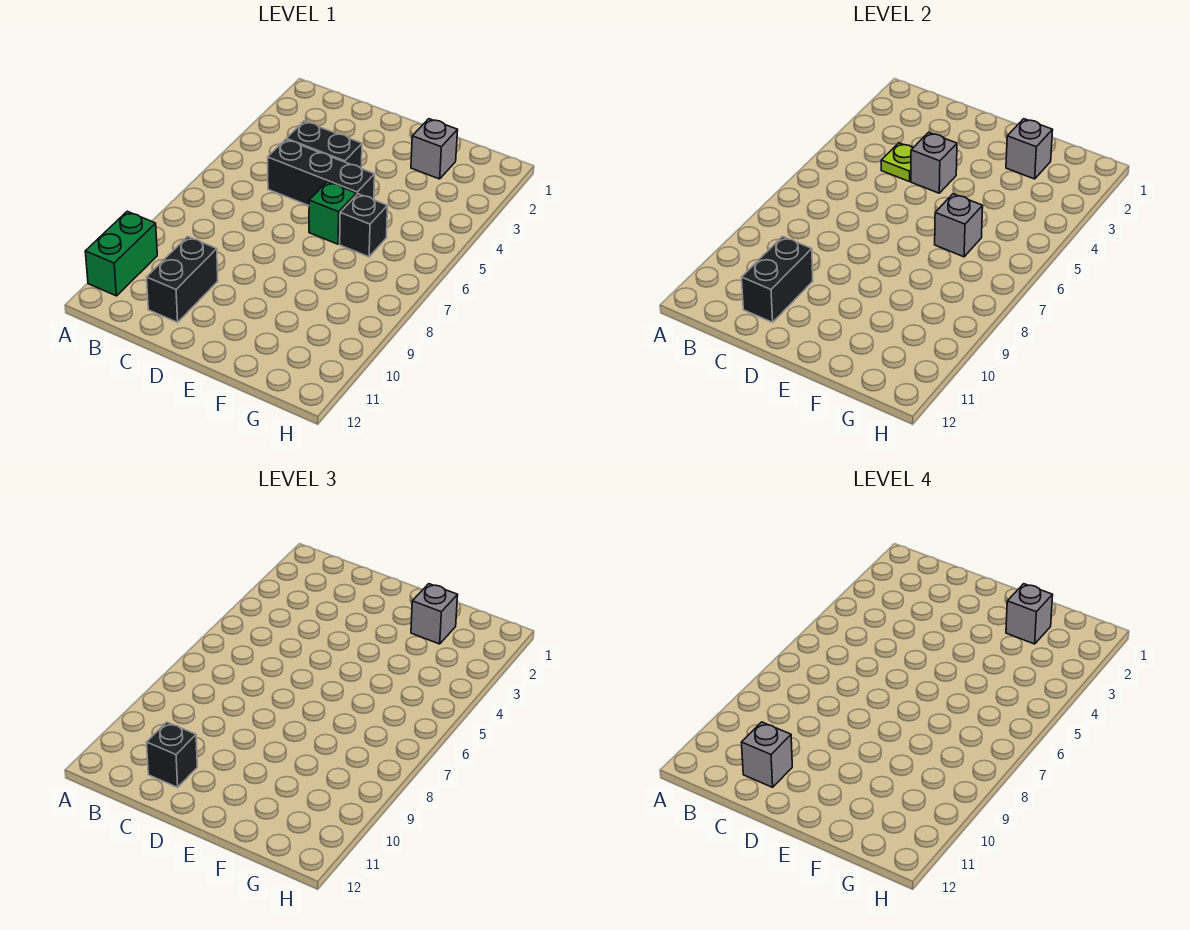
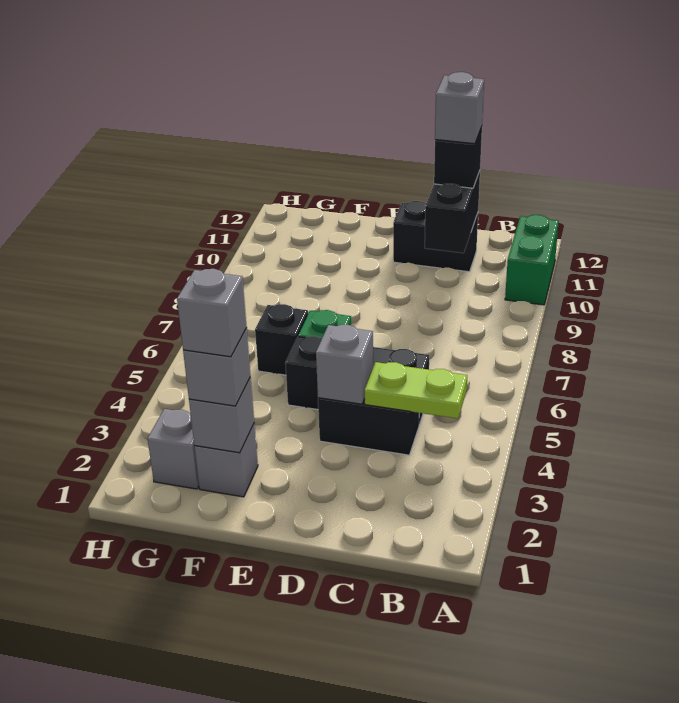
lime plate C4 level 2 -> lime plate B4:C4 level 2
black brick C10:C11 level 1 -> black brick C11:D11 level 1
grey brick F6 level 2 -> grey brick G2 level 1

